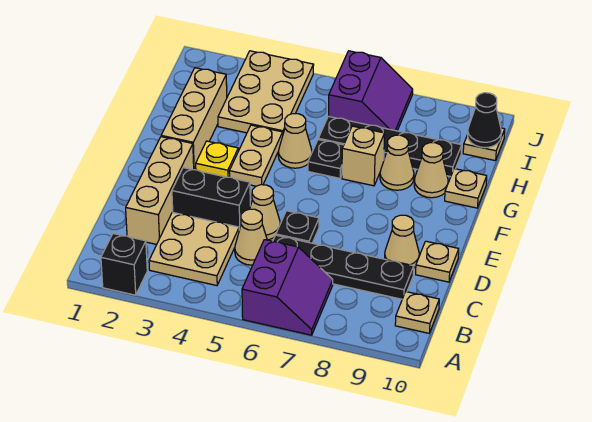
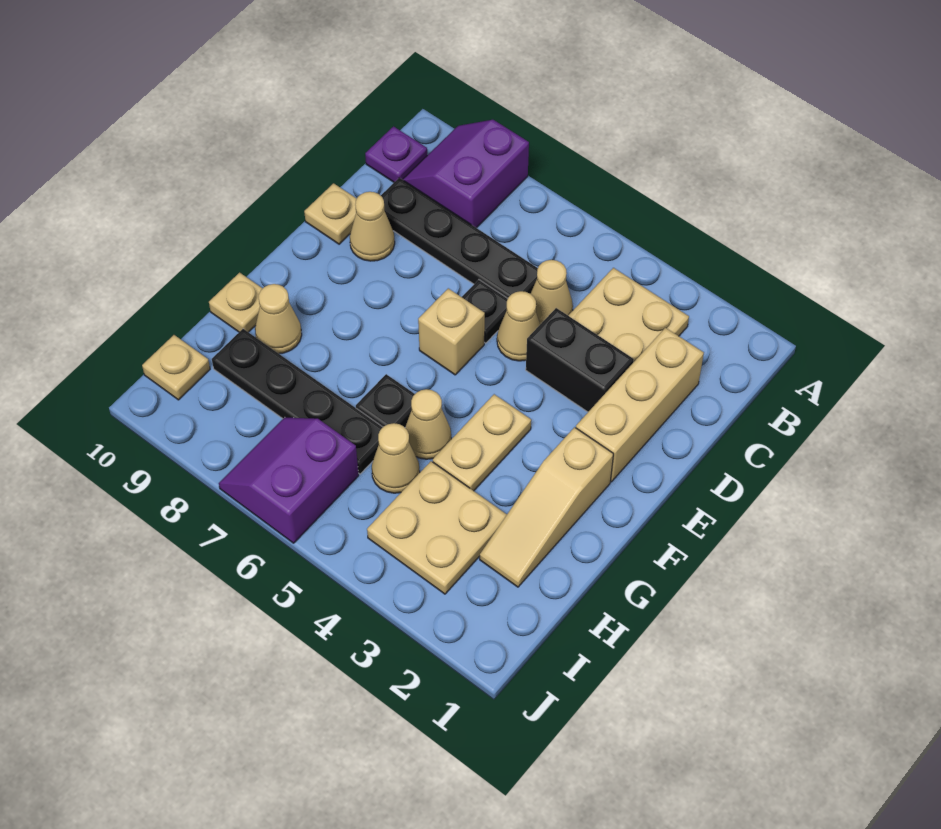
black brick A2 level 1 -> none
purple slope A6:B7 level 1 top 6 -> purple slope A8:B9 level 1 top 8
tan plate B10 level 1 -> purple plate B10 level 1
tan brick F2:H2 level 1 -> tan slope F2:H2 level 1 top F
yellow plate F3 level 1 -> none
tan brick G7 level 1 -> tan brick E6 level 1
tan cone G8 level 1 -> tan cone H5 level 1
tan plate H3:J4 level 1 -> tan plate H3:I4 level 1
black cone I10 level 2 -> none

